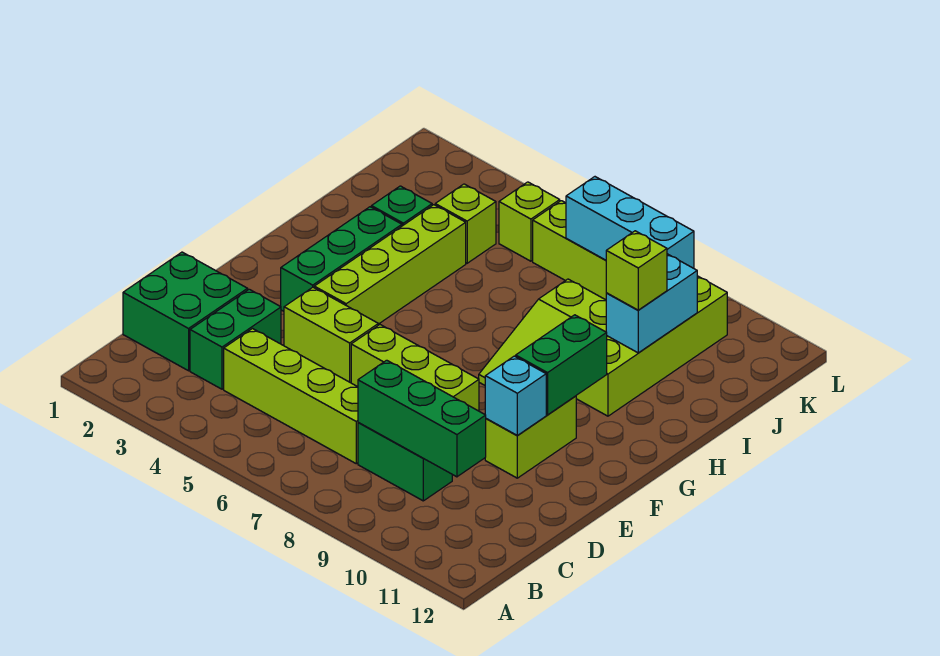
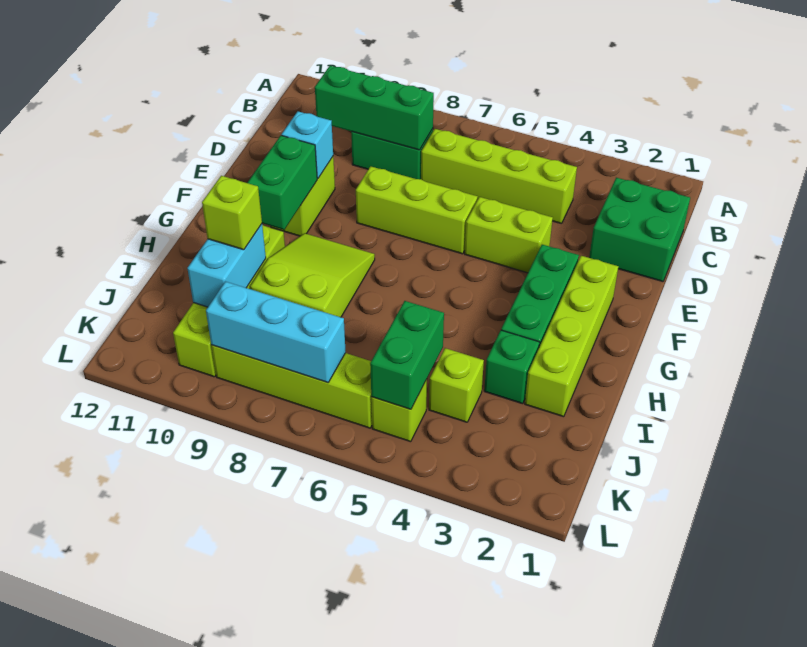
green brick C3:D3 level 1 -> green brick J5:K5 level 2
lime brick F4:I4 level 1 -> lime brick F2:I2 level 1

